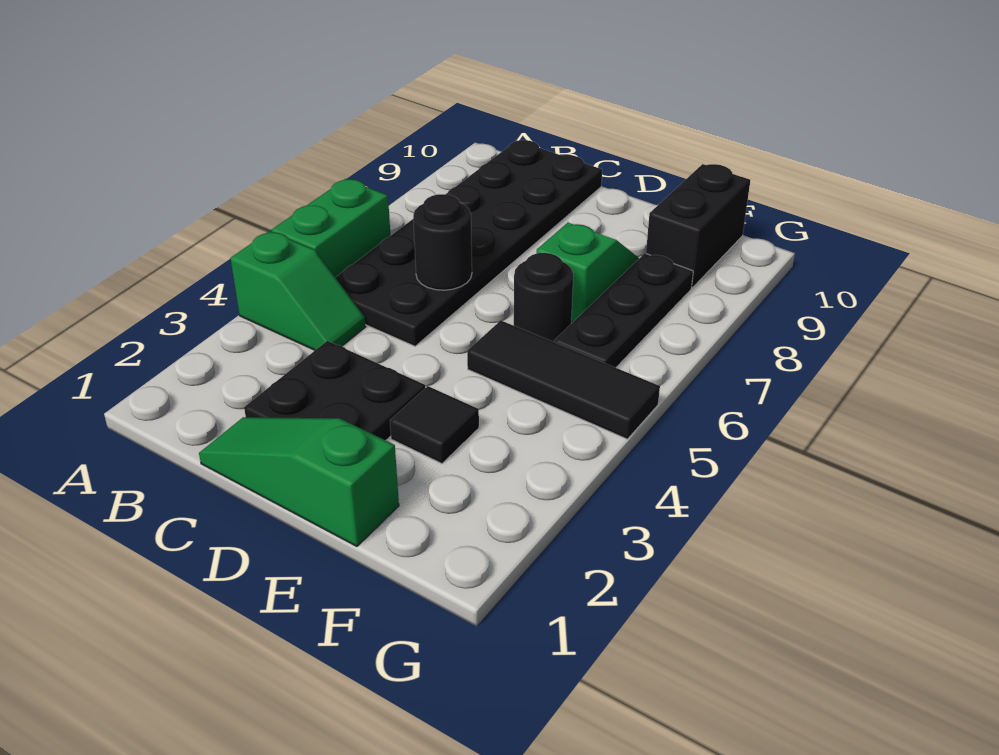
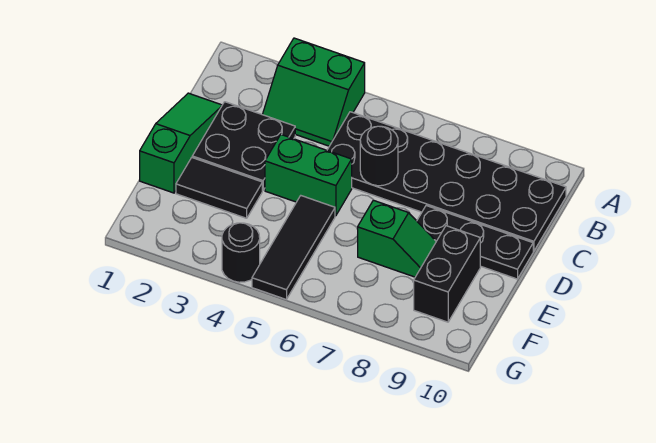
green slope A4:B4 level 1 top A -> green slope A3:B4 level 1 top A
green brick A5:A6 level 1 -> green brick D4:D5 level 1
black tile E3 level 1 -> black tile E2:E3 level 1
black round brick E6 level 1 -> black round brick G4 level 1
black plate F6:F8 level 1 -> black plate D8:D10 level 1
black brick F9:F10 level 1 -> black brick E9:F9 level 1

